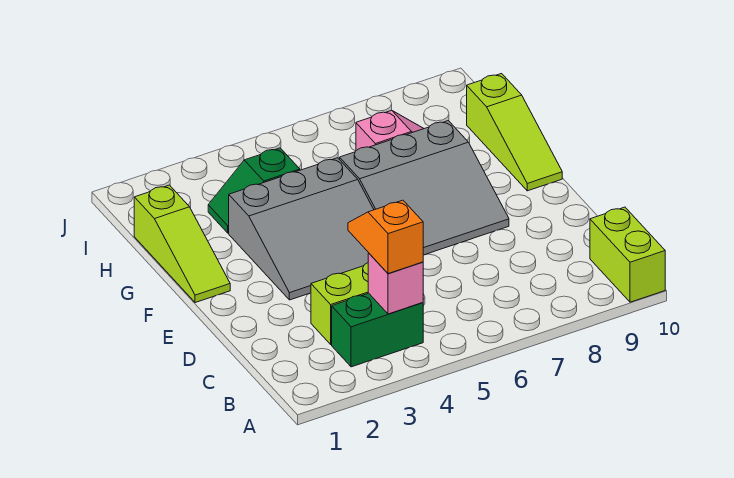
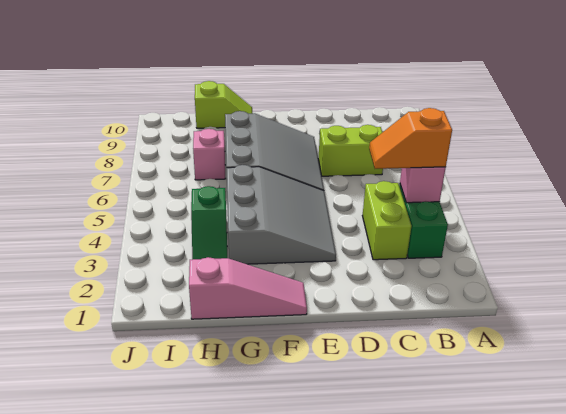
lime brick A10:B10 level 1 -> lime brick C7:D7 level 1
lime slope F1:H1 level 1 top H -> pink slope F1:H1 level 1 top H
lime slope F10:H10 level 1 top H -> lime slope G10:H10 level 1 top H

